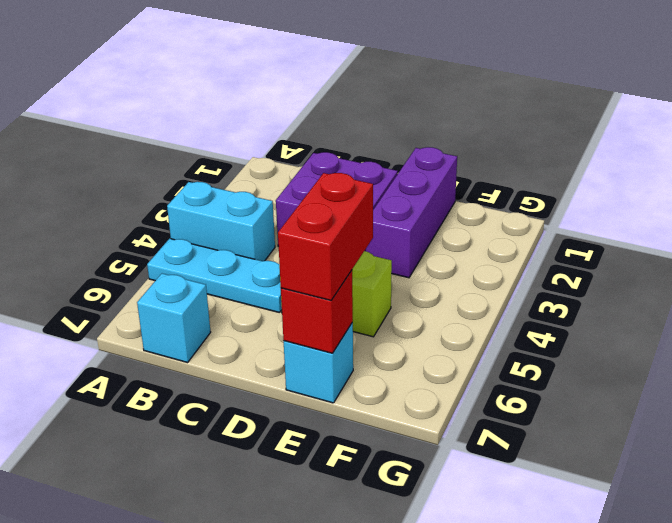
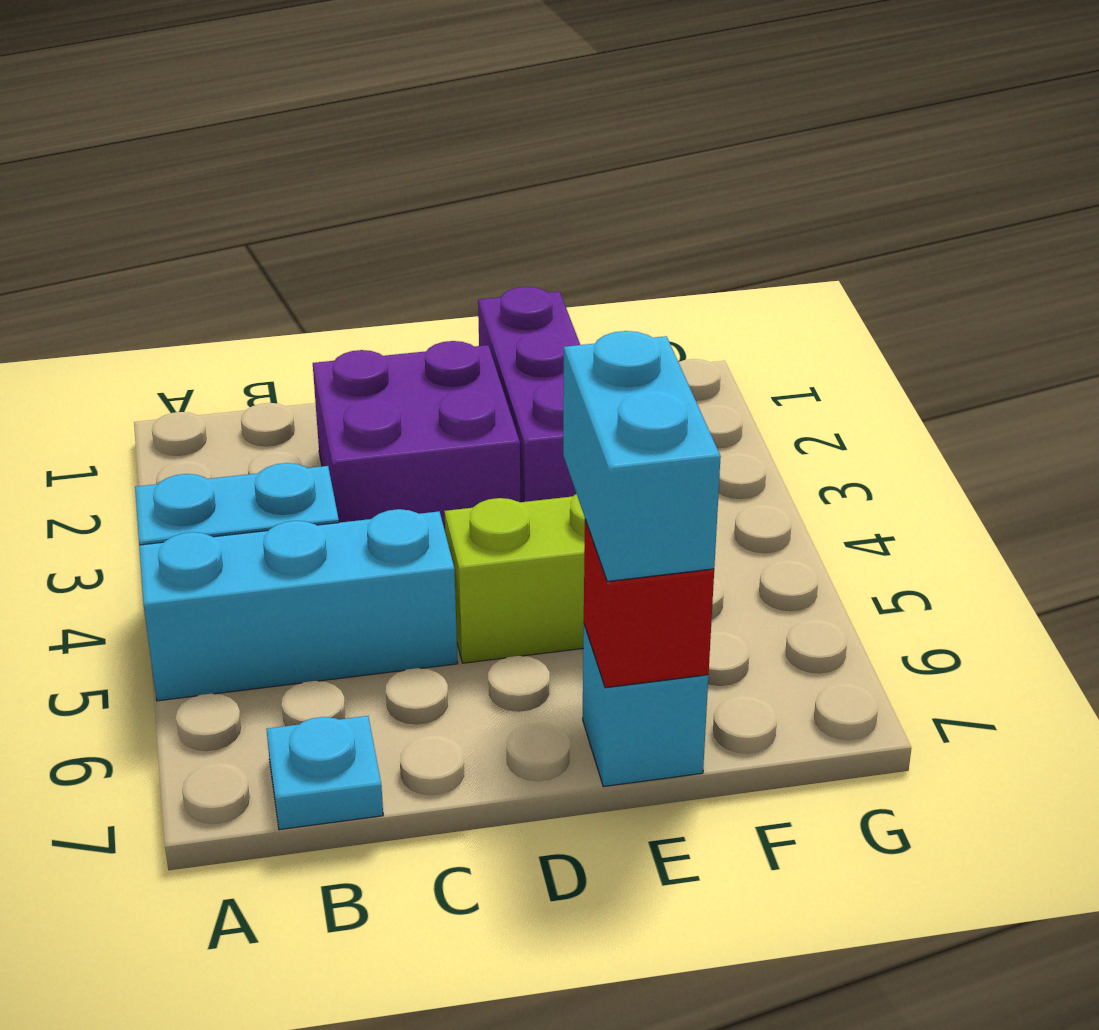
cyan plate A5:C5 level 1 -> cyan brick A5:C5 level 1
cyan brick B7 level 1 -> cyan plate B7 level 1
red brick E6:E7 level 3 -> cyan brick E6:E7 level 3

